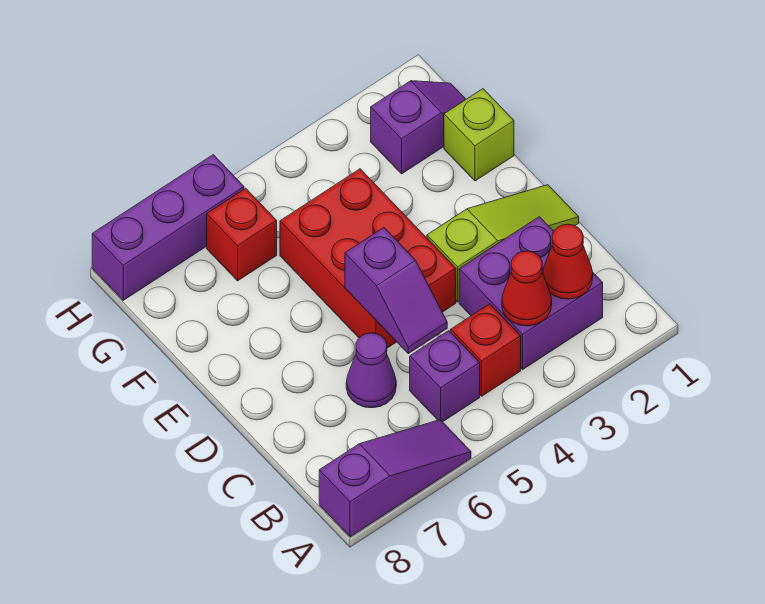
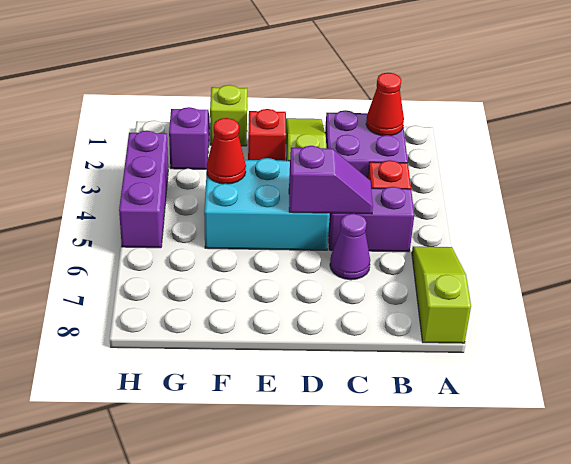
purple slope A6:A8 level 1 top 8 -> lime slope A6:A8 level 1 top 8
red cone B3 level 2 -> red cone F4 level 2
purple brick B5 level 1 -> purple brick B5:C5 level 1
red brick D4:F5 level 1 -> cyan brick D4:F5 level 1
red brick G6 level 1 -> red brick E2 level 1
purple brick H6:H8 level 1 -> purple brick H3:H5 level 1

